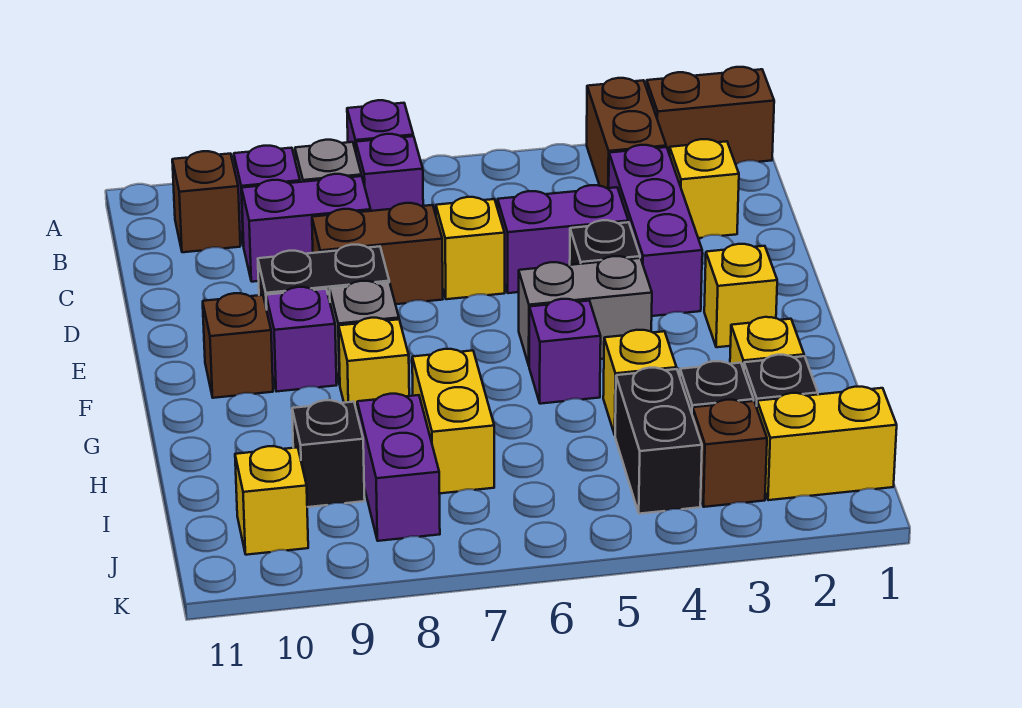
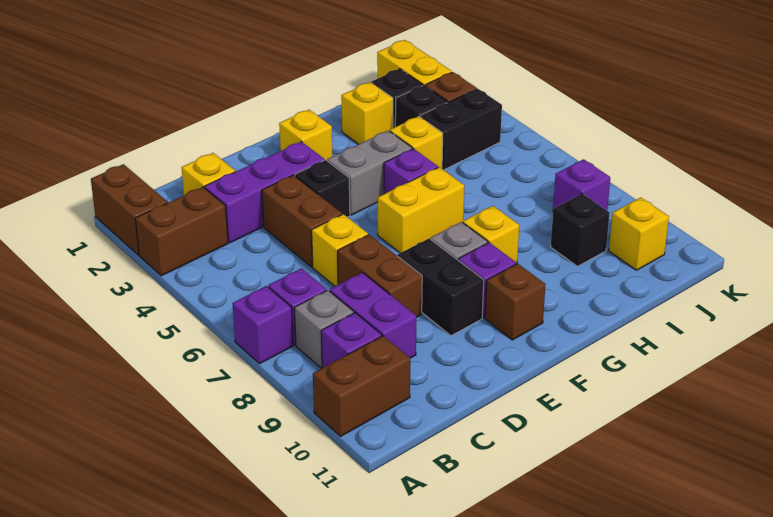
brown brick B10 level 1 -> brown brick A10:B10 level 1
purple brick D4:D5 level 1 -> brown brick D4:D5 level 1
grey brick F4:F5 level 1 -> grey brick F4:G4 level 1
yellow brick H7:I7 level 1 -> yellow brick F6:G6 level 1
purple brick I8:J8 level 1 -> purple brick J8 level 1

